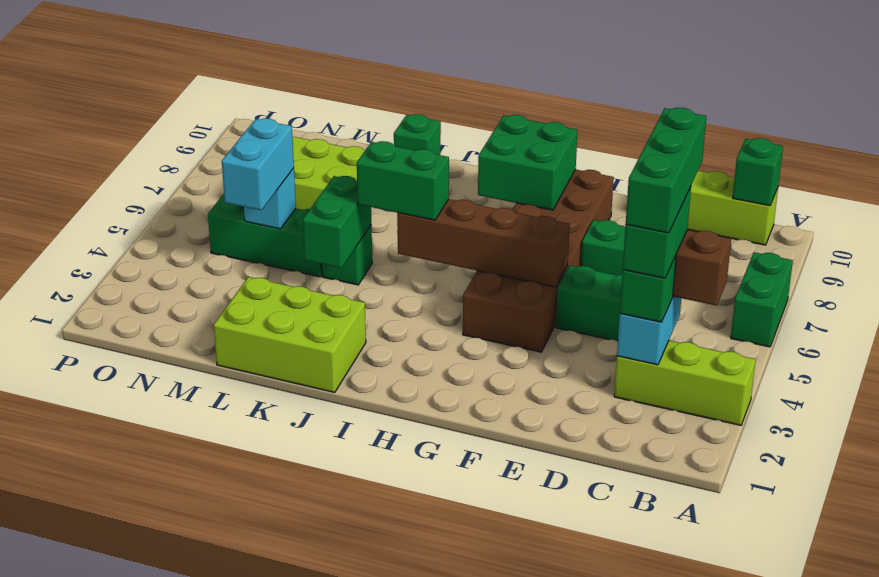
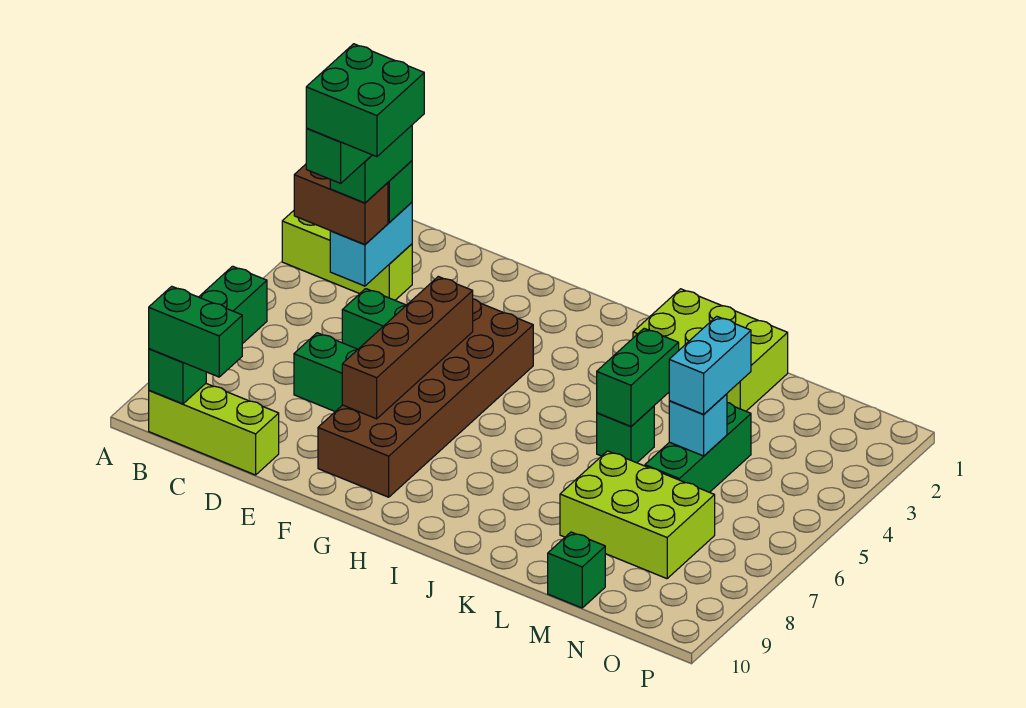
brown brick F5:I5 level 2 -> brown brick F5:F8 level 2
green brick G8:H9 level 2 -> green brick C4:D5 level 6
green brick I5:J5 level 3 -> green brick B10:C10 level 3
green brick K10 level 1 -> green brick M10 level 1
green brick L5:N5 level 1 -> green brick M4:M6 level 1

